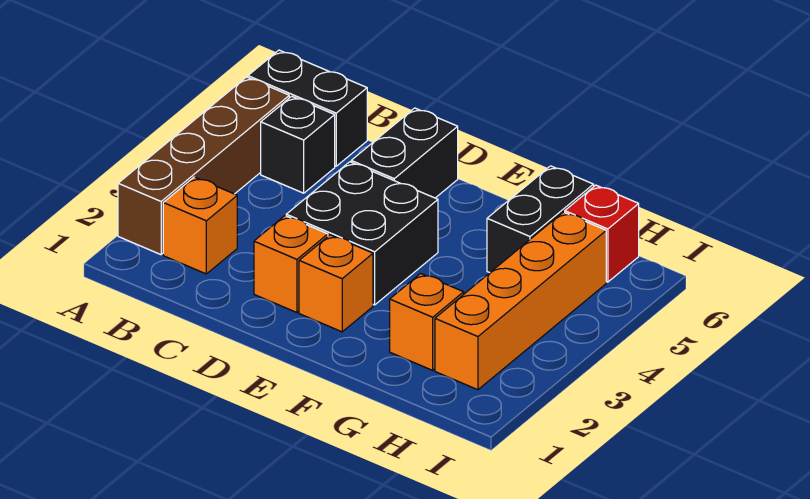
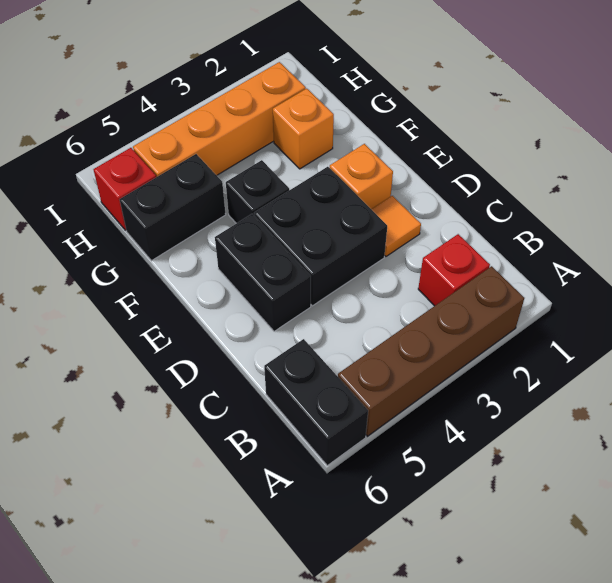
orange brick B2 level 1 -> red brick B2 level 1
black brick B5 level 1 -> black brick F4 level 1
orange brick D2 level 1 -> orange tile D2 level 1
black brick D5:D6 level 1 -> black brick D5:E5 level 1

